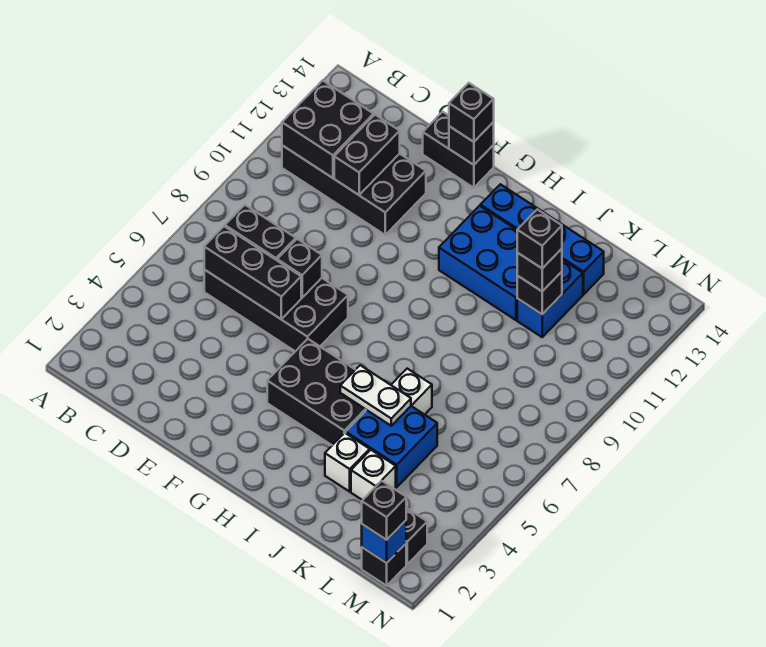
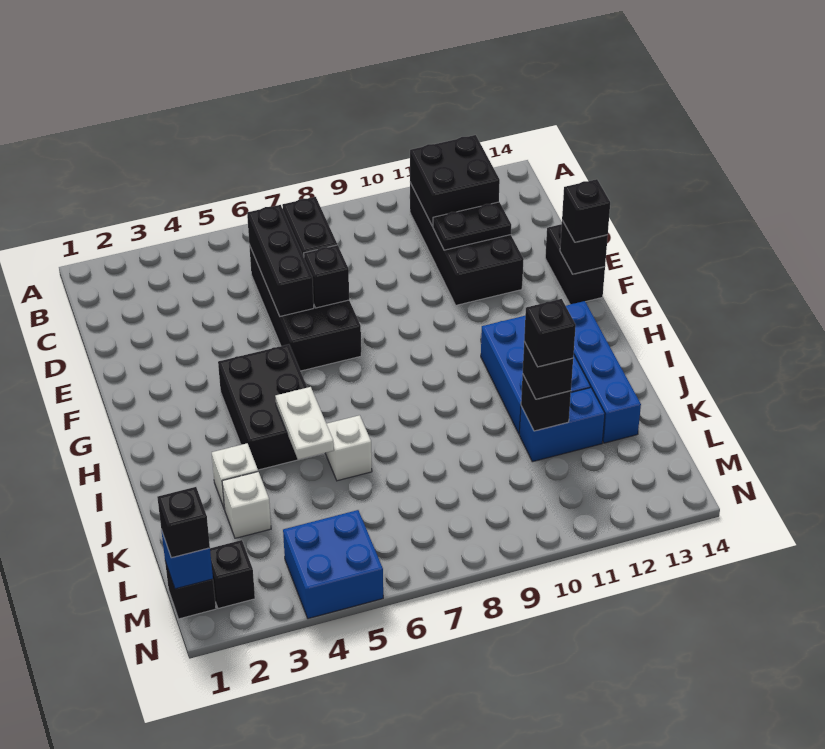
black brick D11:D12 level 2 -> black plate D11:D12 level 2
blue brick J4:K5 level 1 -> blue brick M4:N5 level 1

